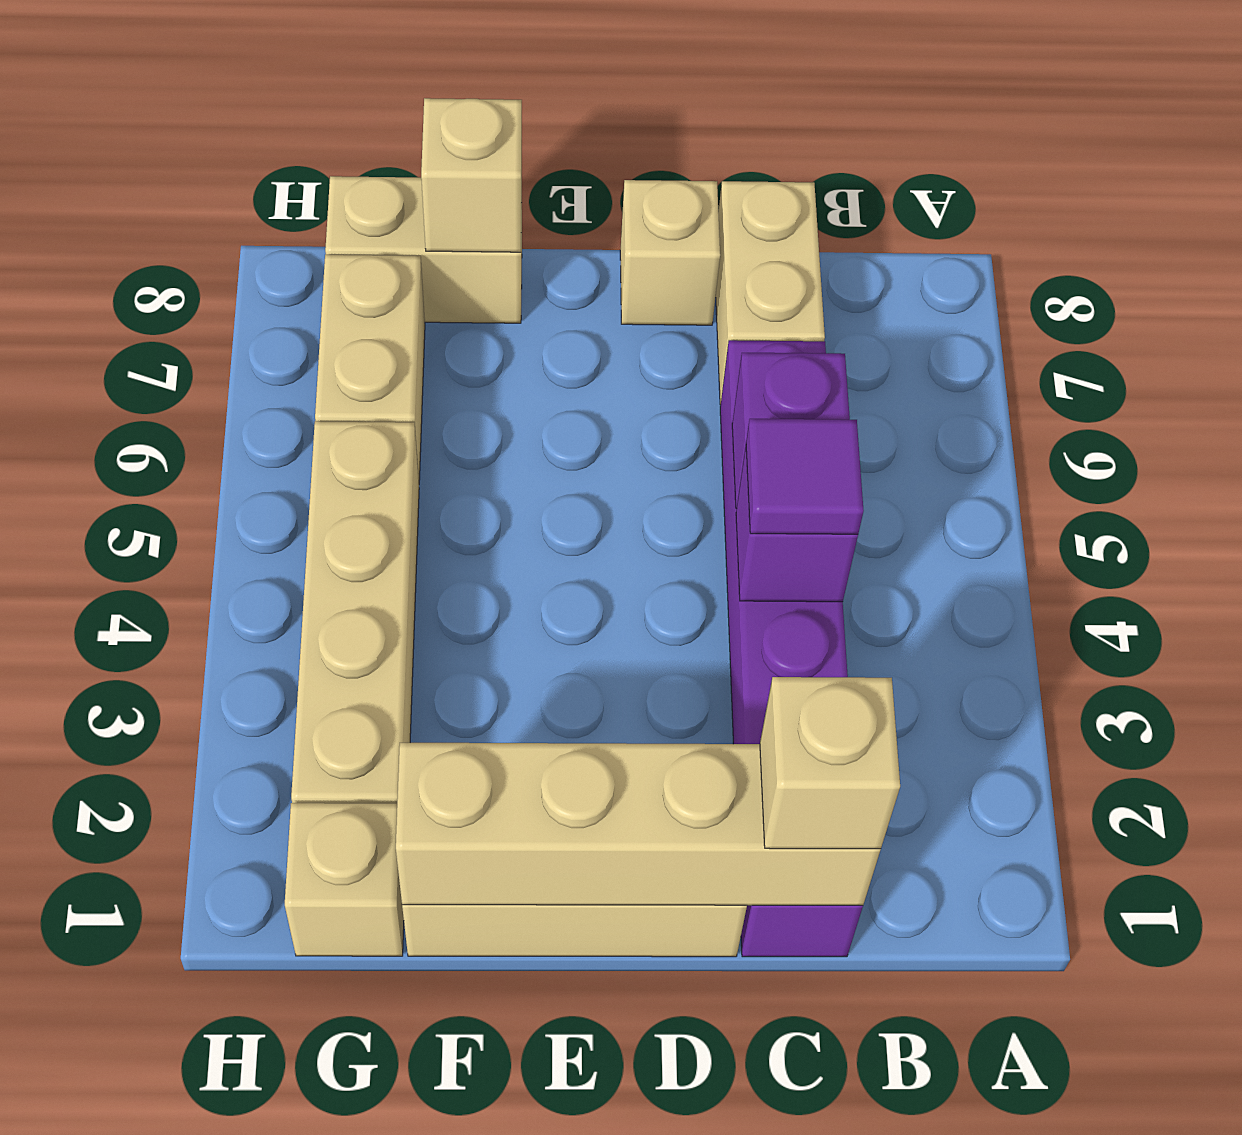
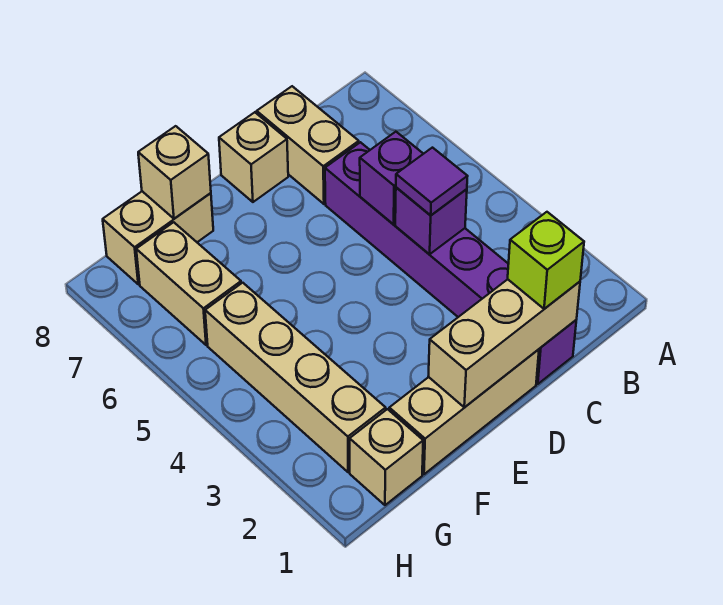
tan brick C1:F1 level 2 -> tan brick C1:E1 level 2
tan brick C1 level 3 -> lime brick C1 level 3

